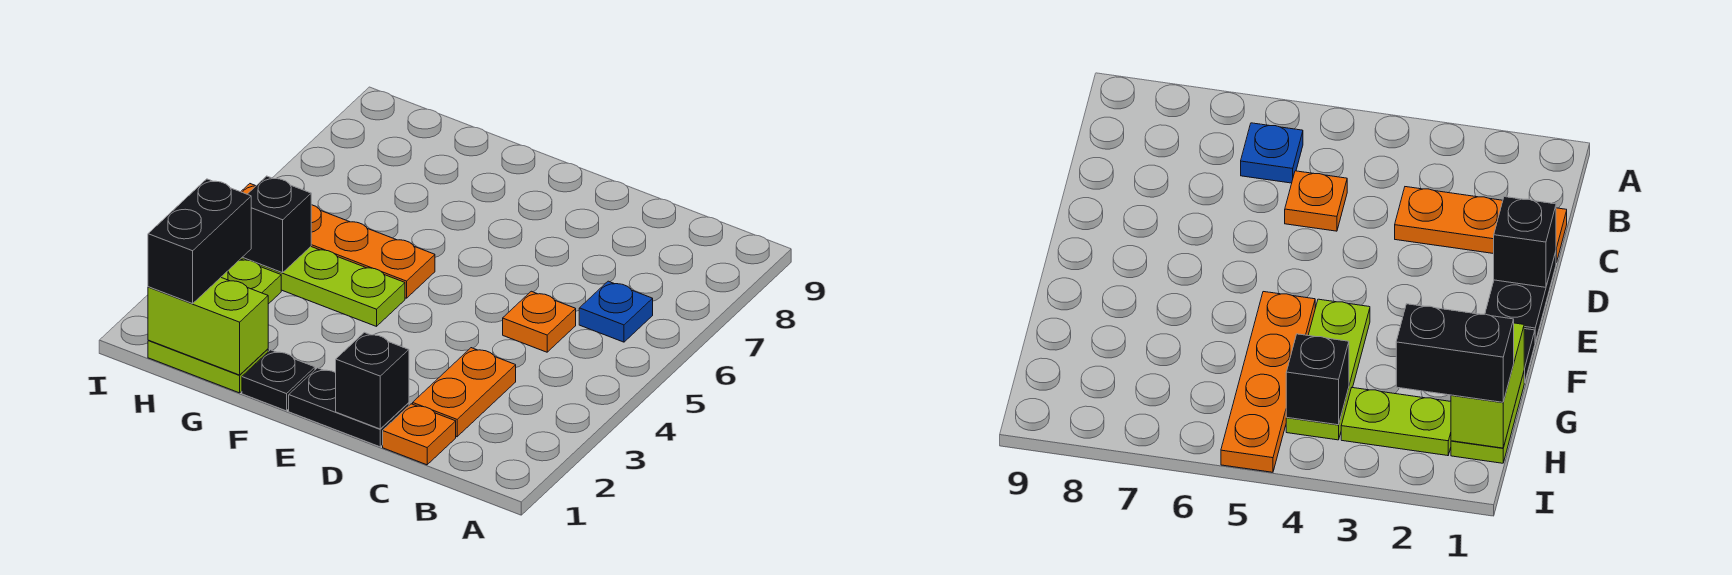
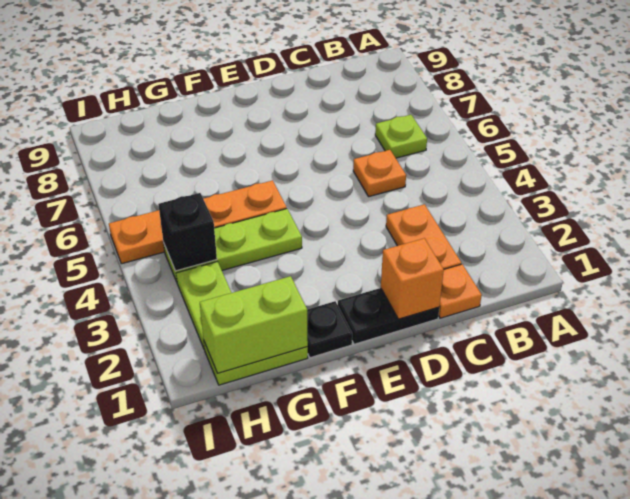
blue plate B6 level 1 -> lime plate B6 level 1
black brick D1 level 2 -> orange brick D1 level 2
black brick H1:H2 level 3 -> none

